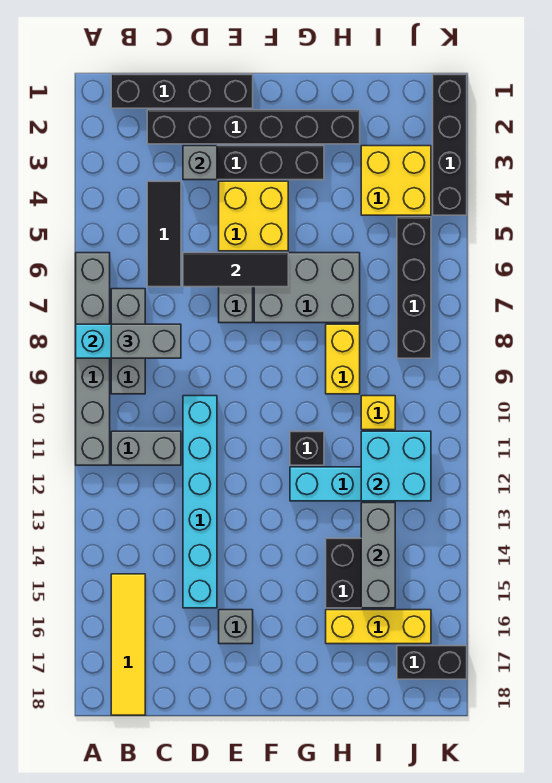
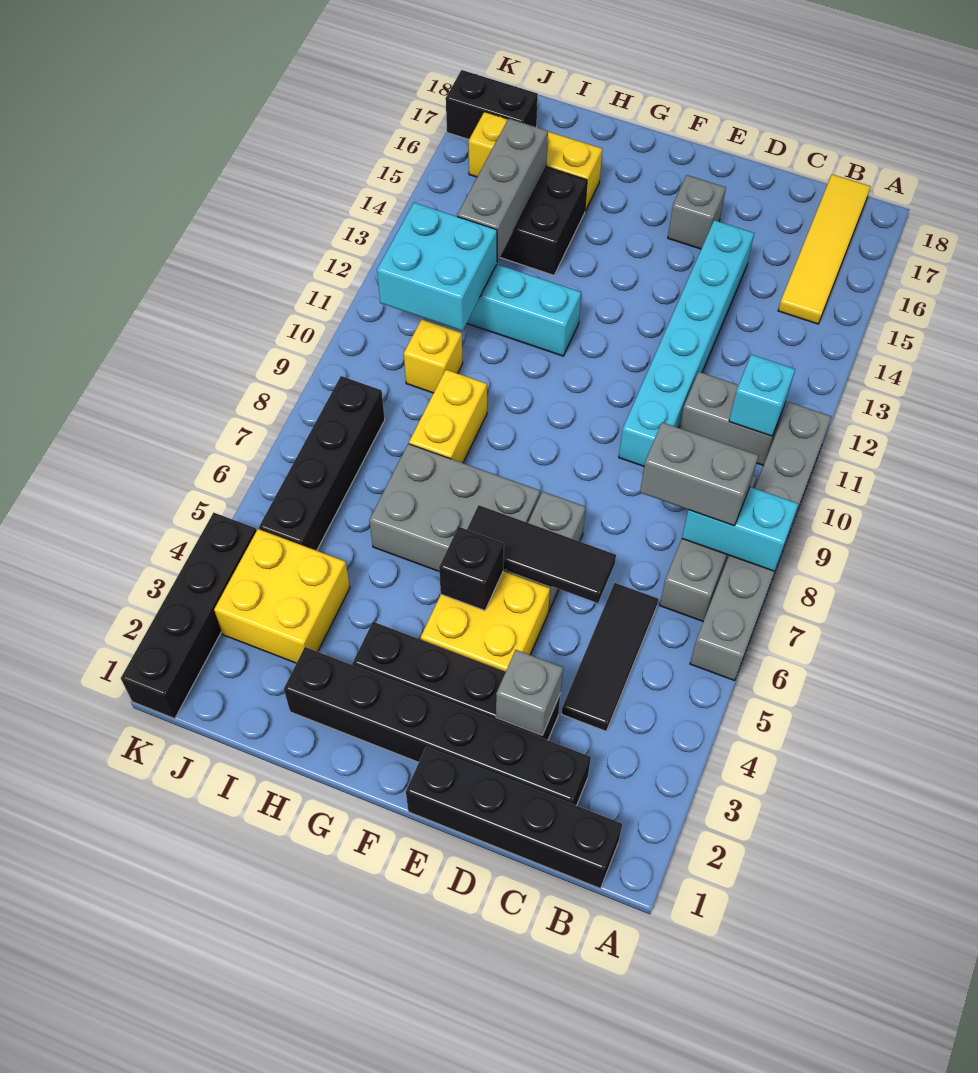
none -> cyan brick B11 level 2
black brick G11 level 1 -> black brick F5 level 2

